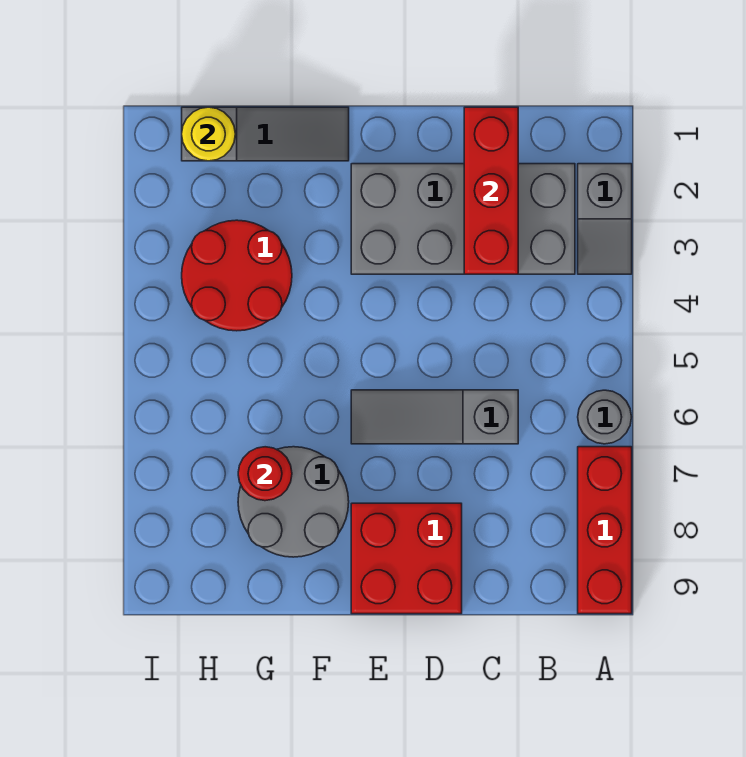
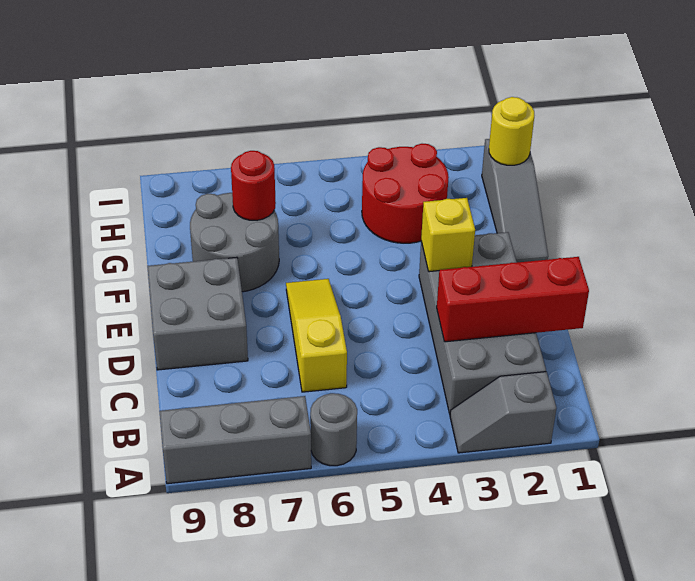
red brick A7:A9 level 1 -> grey brick A7:A9 level 1
grey slope C6:E6 level 1 top C -> yellow slope C6:E6 level 1 top C
red brick D8:E9 level 1 -> grey brick D8:E9 level 1
none -> yellow brick E3 level 2

